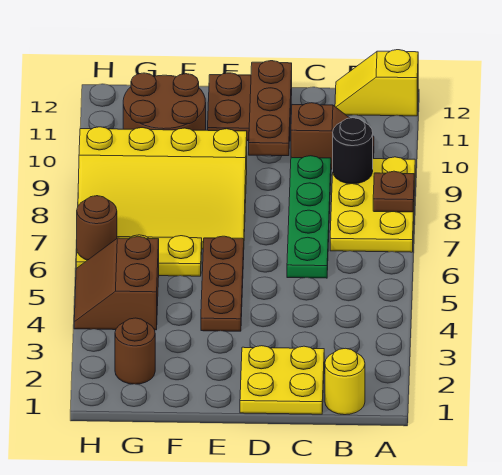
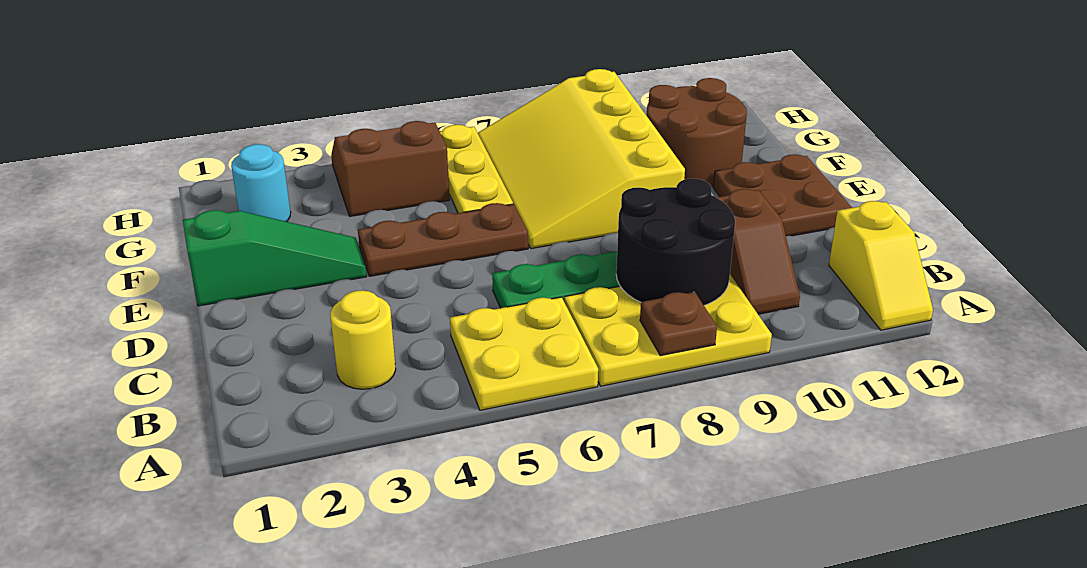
yellow slope A12:B12 level 1 top A -> yellow slope A12:B12 level 1 top B
yellow round brick B1 level 1 -> yellow round brick B3 level 1
black round brick B9 level 2 -> black round brick B8:C9 level 2
yellow plate C1:D2 level 1 -> yellow plate A5:B6 level 1
brown plate D10:D12 level 2 -> none
none -> green slope E1:E3 level 1 top 1
brown round brick G2 level 1 -> cyan round brick G2 level 1
brown round brick H6 level 2 -> none

